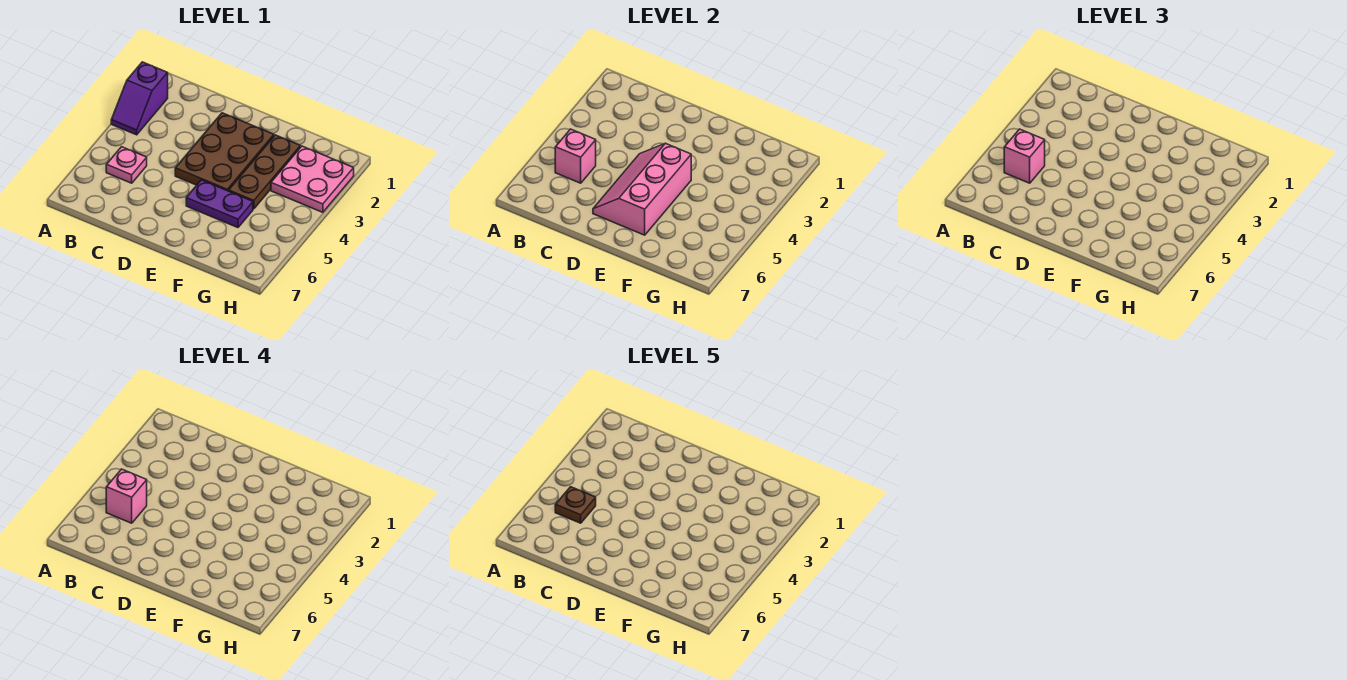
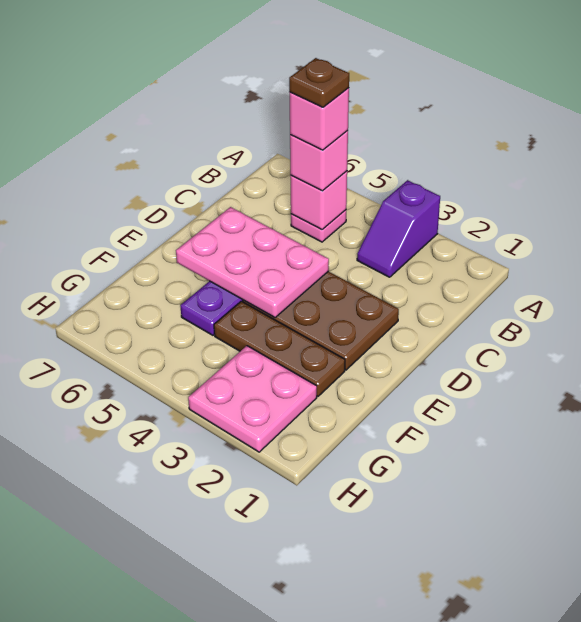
purple slope A2:A3 level 1 top 2 -> purple slope A3:B3 level 1 top A
pink slope D4:E6 level 2 top E -> pink plate D4:E6 level 2

